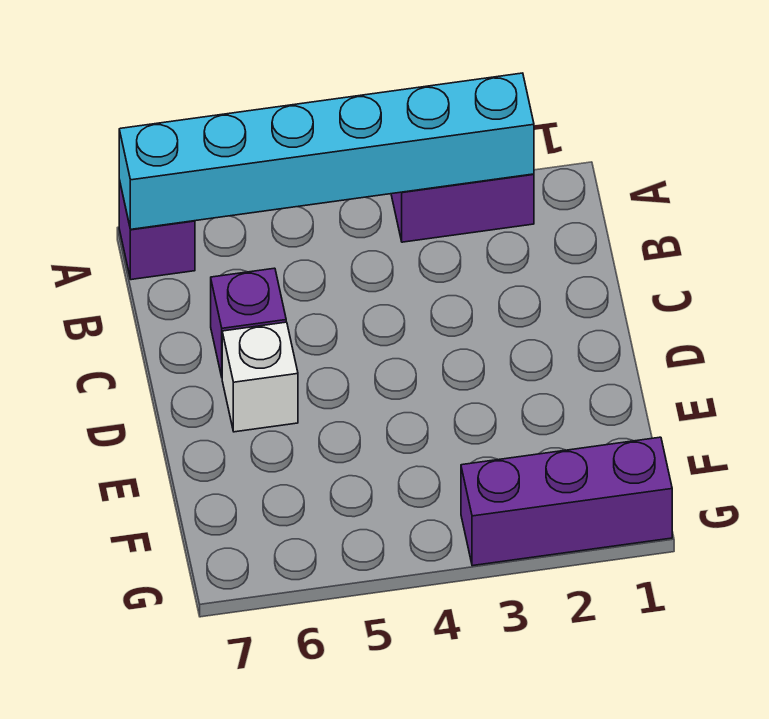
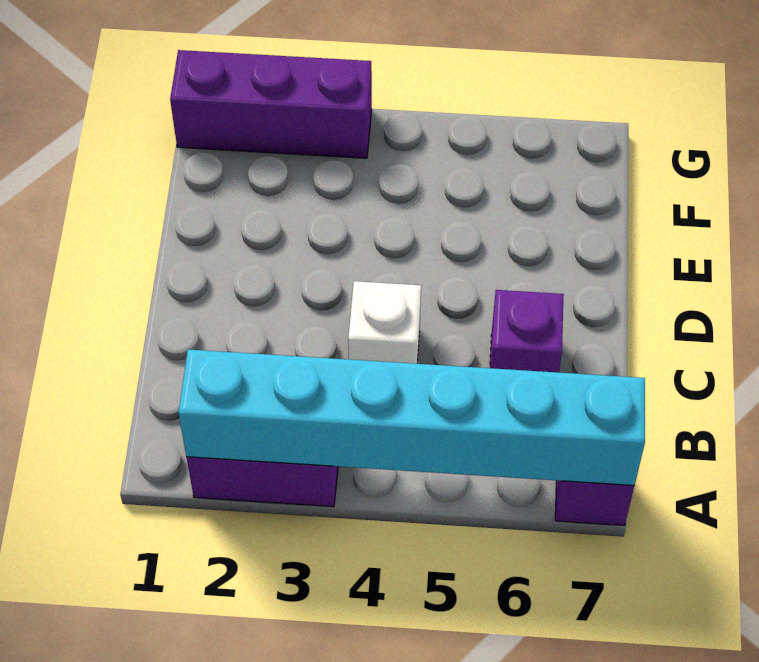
white brick D6 level 1 -> white brick C4 level 1

